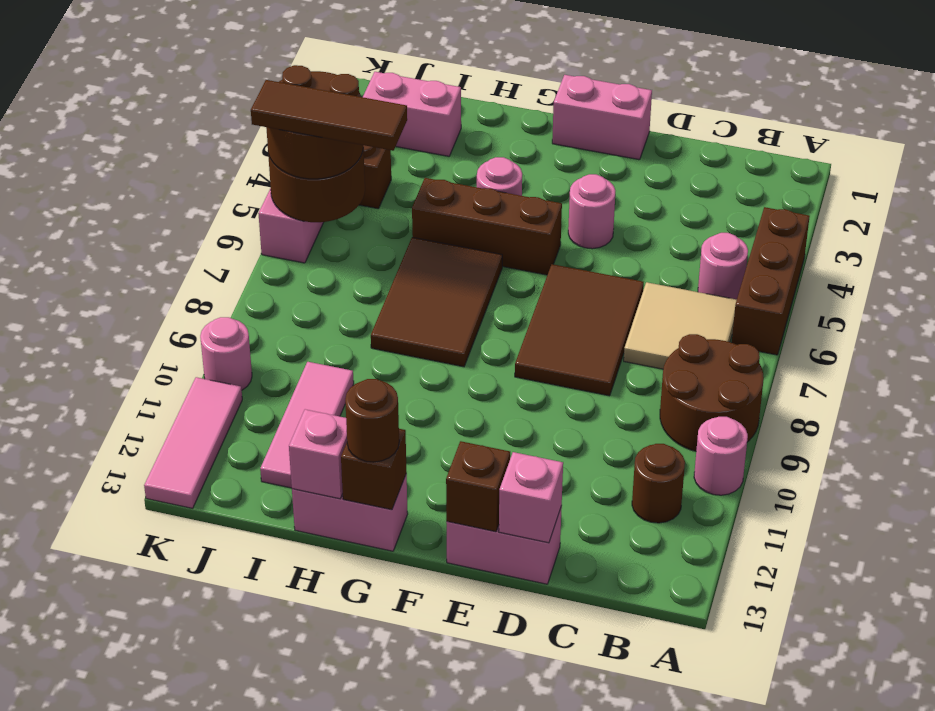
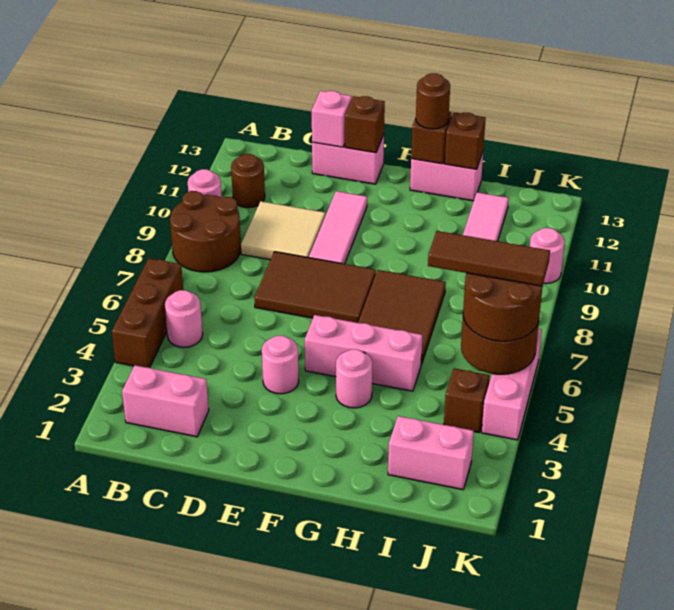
tan tile B6:C7 level 1 -> tan tile C9:D10 level 1
brown tile D6:E8 level 1 -> brown tile D7:F8 level 1
pink brick E1:F1 level 1 -> pink brick B2:C2 level 1
brown brick F5:H5 level 1 -> pink brick F5:H5 level 1
pink brick H13 level 2 -> brown brick H13 level 2
pink tile K11:K13 level 1 -> pink tile E9:E11 level 1

